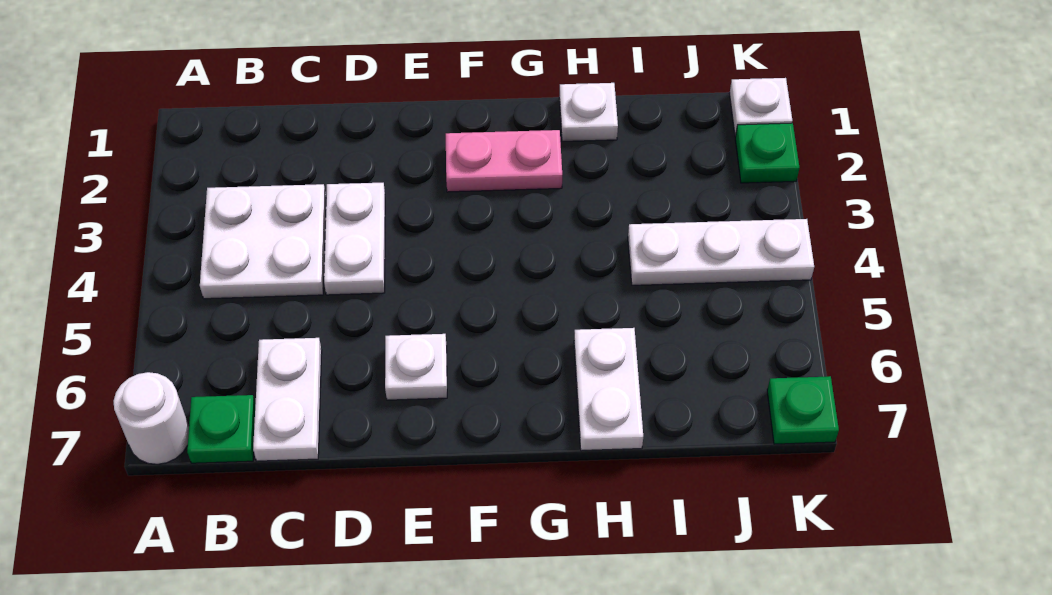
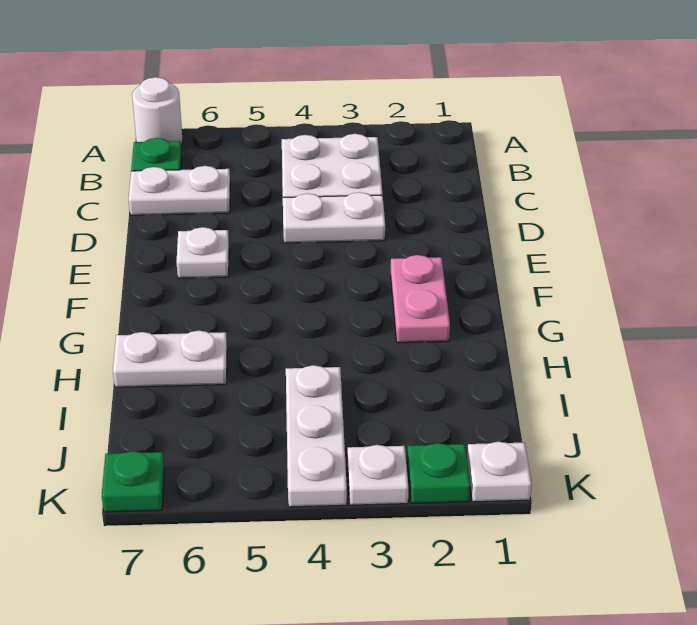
white plate H1 level 1 -> white plate K3 level 1

